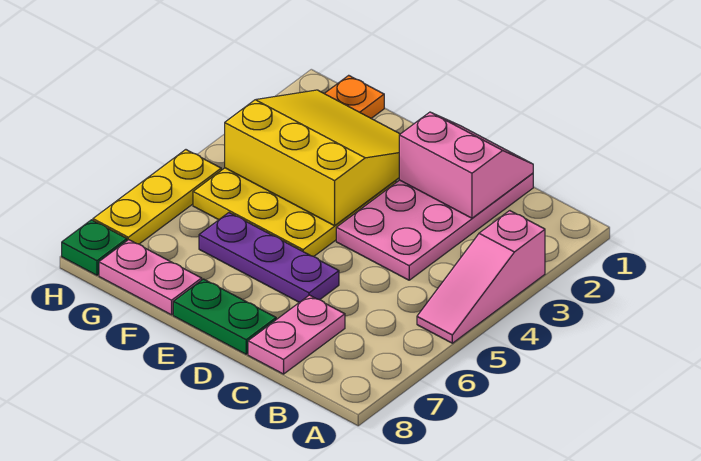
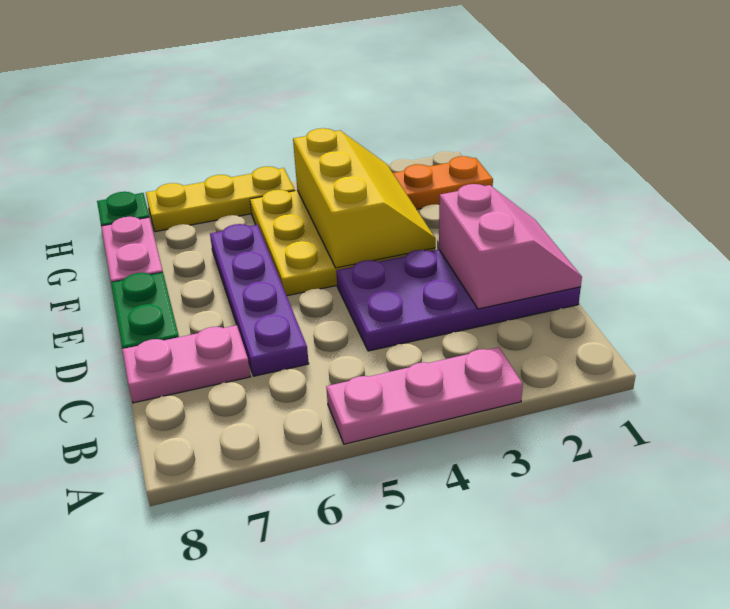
pink slope A3:A5 level 1 top 3 -> pink plate A3:A5 level 1
pink plate C1:D4 level 1 -> purple plate C1:D4 level 1
purple plate D6:F6 level 1 -> purple plate C6:F6 level 1
yellow slope E2:G4 level 2 top 4 -> yellow slope E3:G4 level 2 top 4

